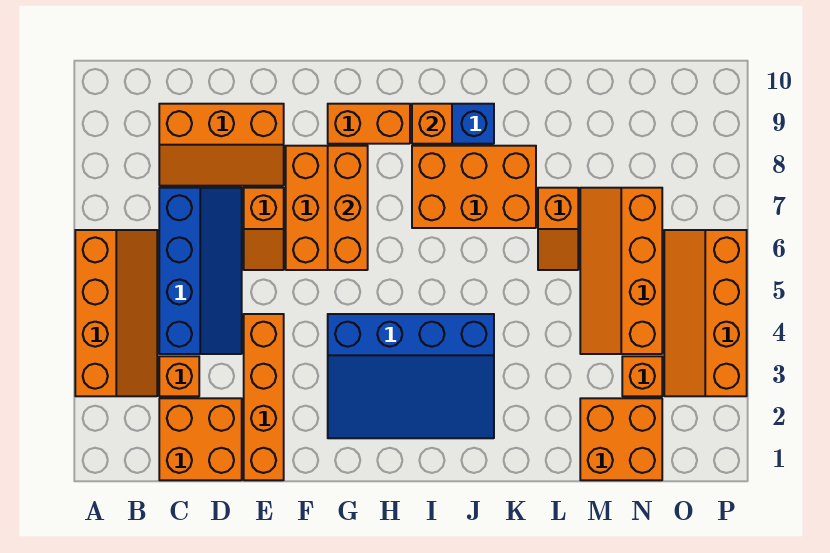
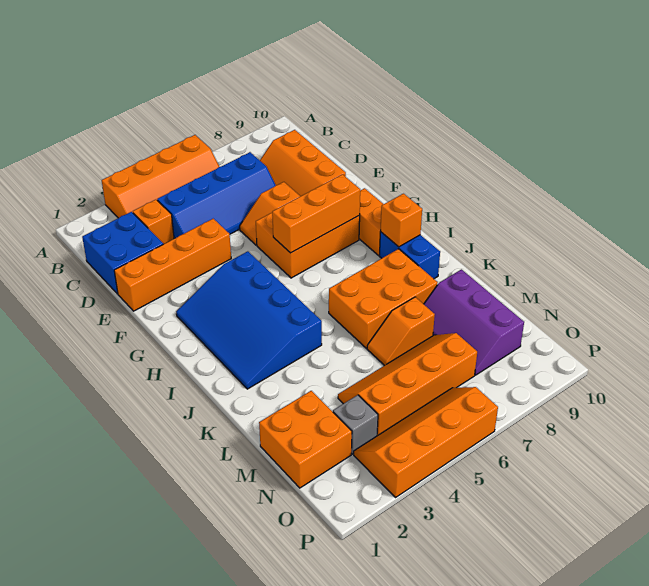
orange brick C1:D2 level 1 -> blue brick C1:D2 level 1
orange brick I7:K8 level 1 -> orange brick J6:K8 level 1
none -> purple slope L8:N9 level 1 top 9
orange brick N3 level 1 -> grey brick N3 level 1

